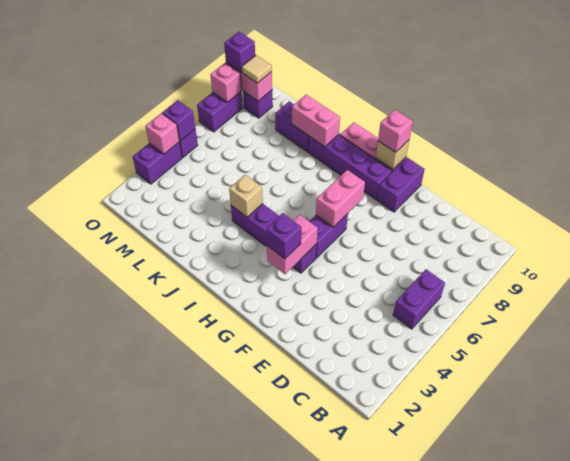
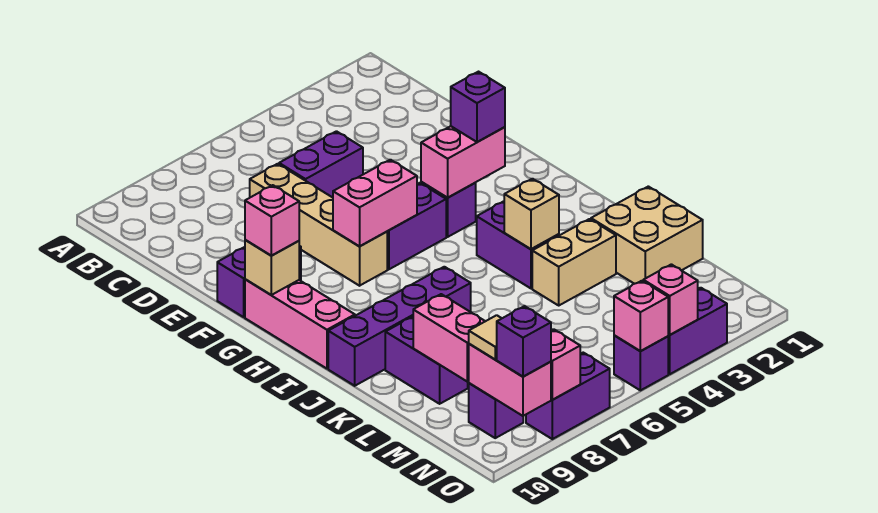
purple brick B5:B6 level 1 -> purple brick D5:D6 level 1
none -> tan brick D7:G7 level 1
purple brick G9:J9 level 1 -> purple brick J7:J10 level 1
pink brick J9:K9 level 2 -> pink brick L9:M9 level 2
none -> tan brick K1:L2 level 1
none -> tan brick K3:K4 level 1
purple brick O5 level 2 -> pink brick O5 level 2

